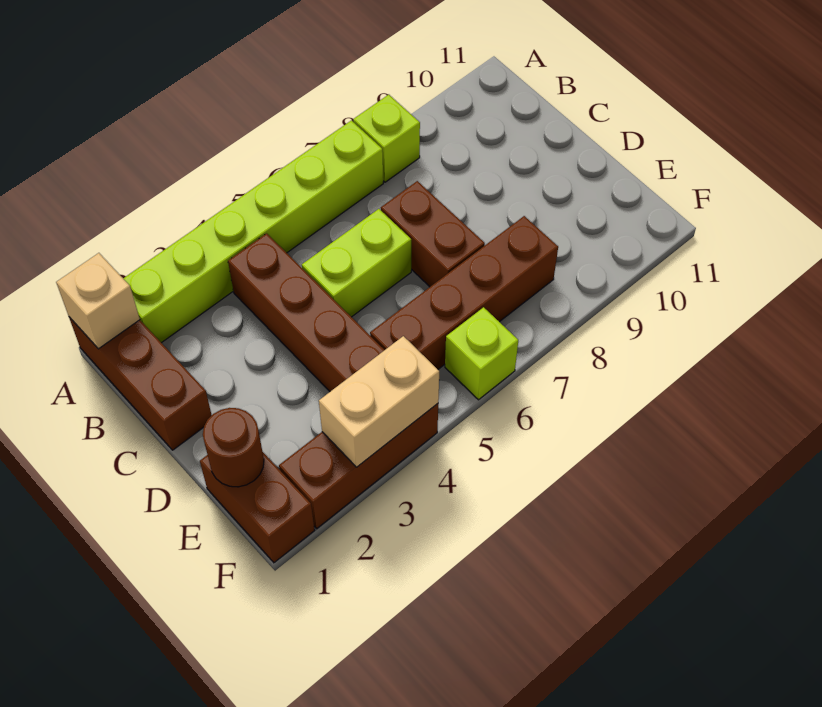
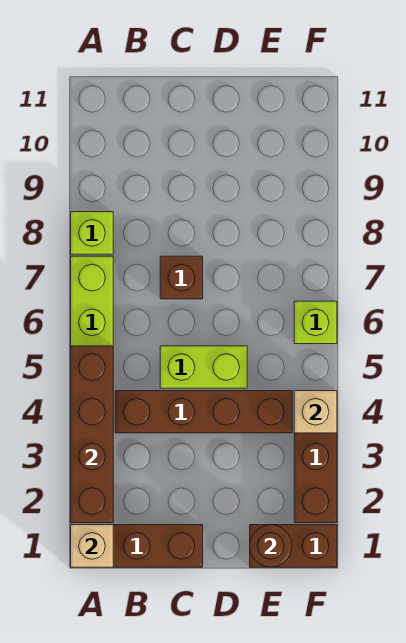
lime brick C5:C6 level 1 -> lime brick C5:D5 level 1
brown brick C7:D7 level 1 -> brown brick C7 level 1
brown brick E5:E8 level 1 -> brown brick A2:A5 level 2
tan brick F3:F4 level 2 -> tan brick F4 level 2

